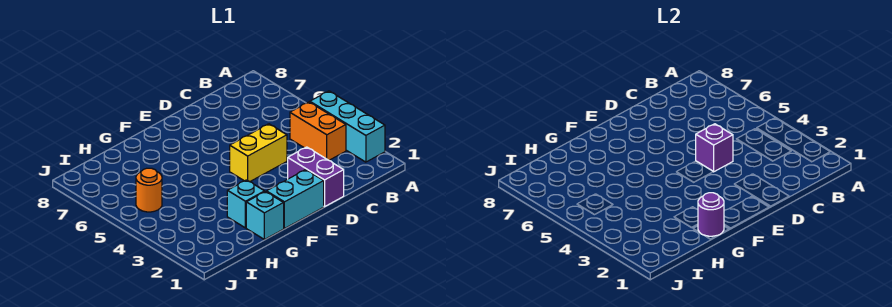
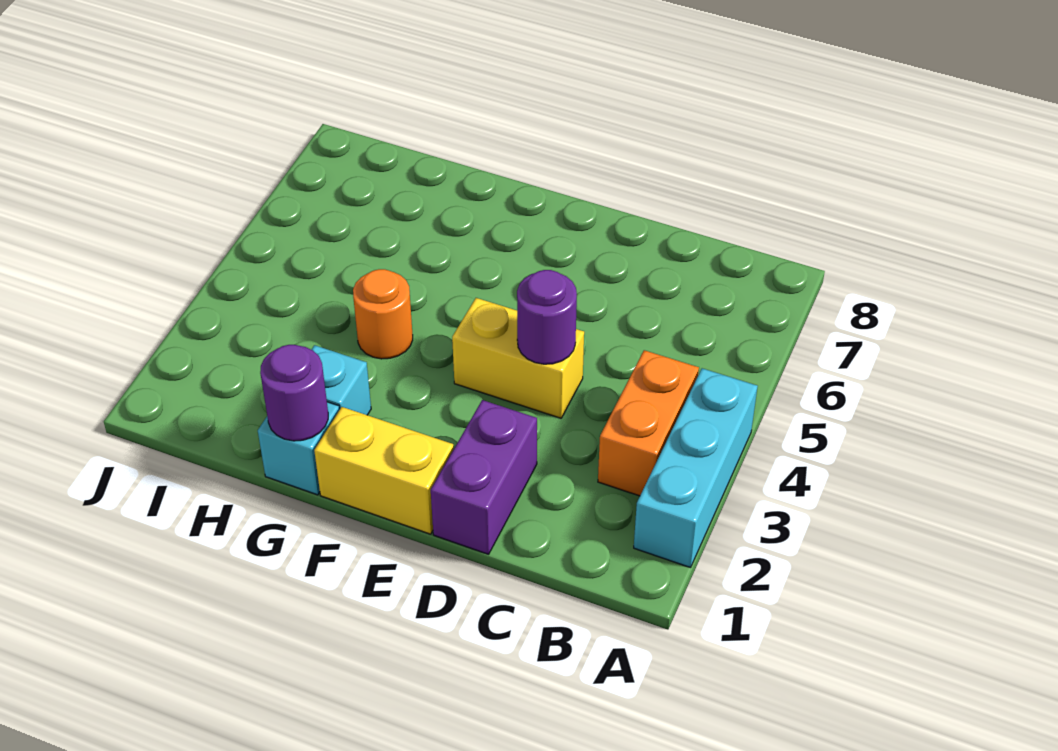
purple brick D4 level 2 -> purple round brick D4 level 2
cyan brick E1:F1 level 1 -> yellow brick E1:F1 level 1
orange round brick I5 level 1 -> orange round brick G4 level 1

